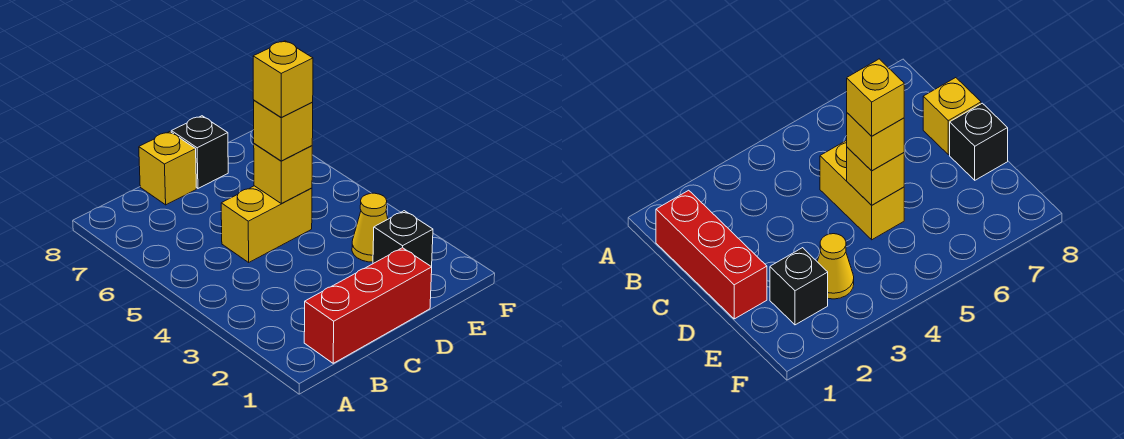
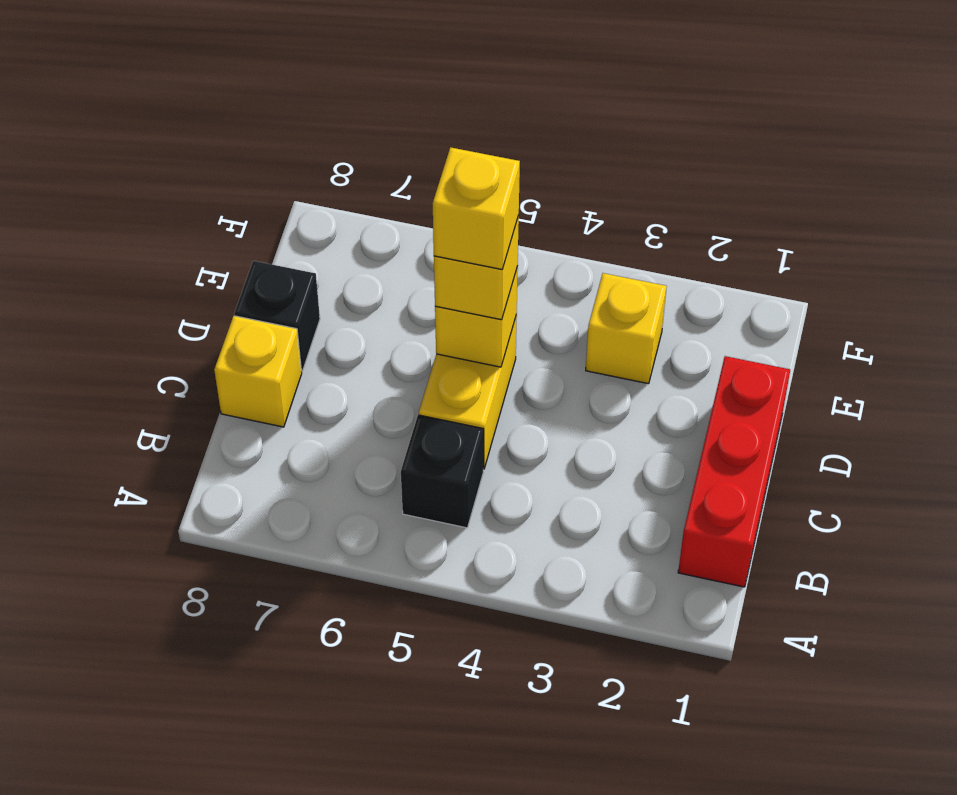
black brick E2 level 1 -> black brick B5 level 1
yellow cone E3 level 1 -> yellow brick E3 level 1

